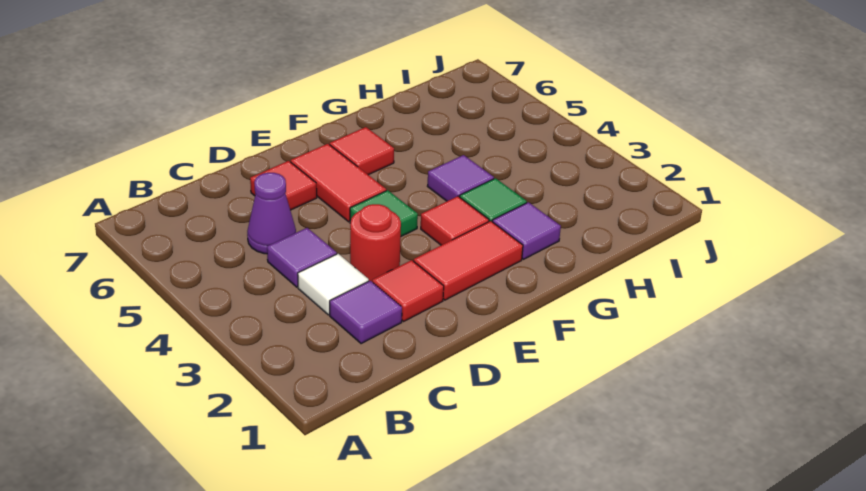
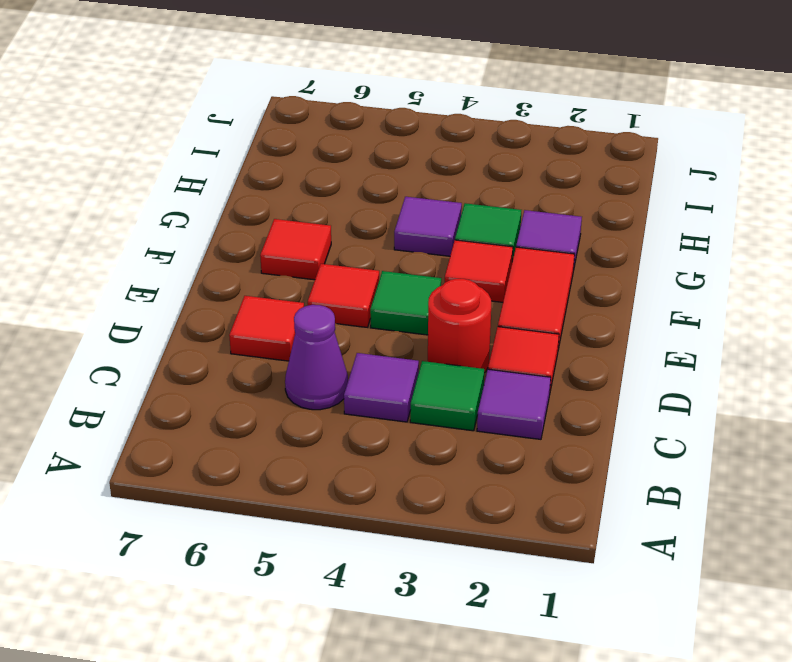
white tile C3 level 1 -> green tile C3 level 1
red tile E5:E6 level 1 -> red tile E5 level 1

